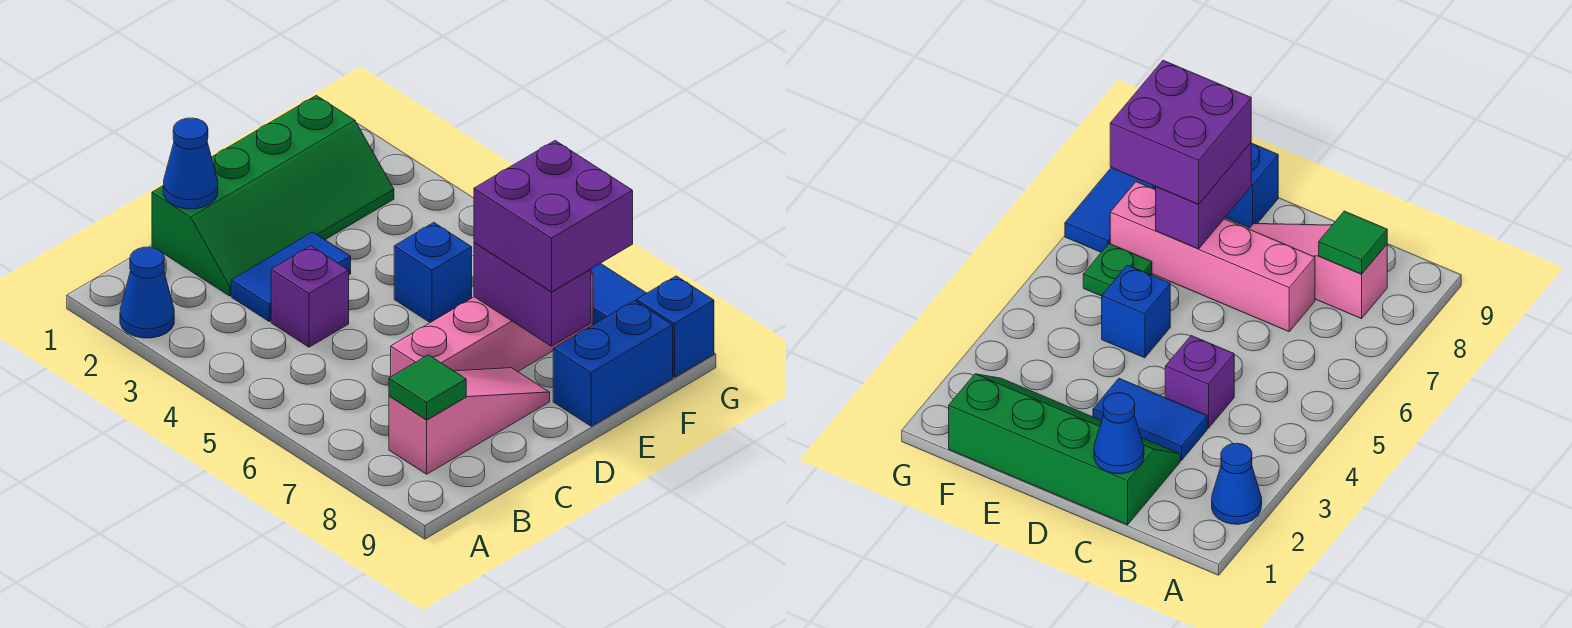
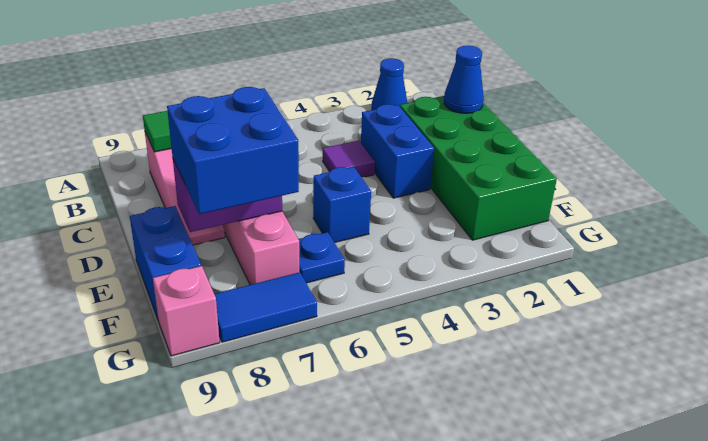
green slope C1:F2 level 1 top 1 -> green brick C1:F2 level 1
blue tile C3:D3 level 1 -> blue brick C3:D3 level 1
purple brick C4 level 1 -> purple tile C4 level 1
purple brick E7:F8 level 3 -> blue brick E7:F8 level 3
green plate F6 level 1 -> blue plate F6 level 1
blue brick G9 level 1 -> pink brick G9 level 1

